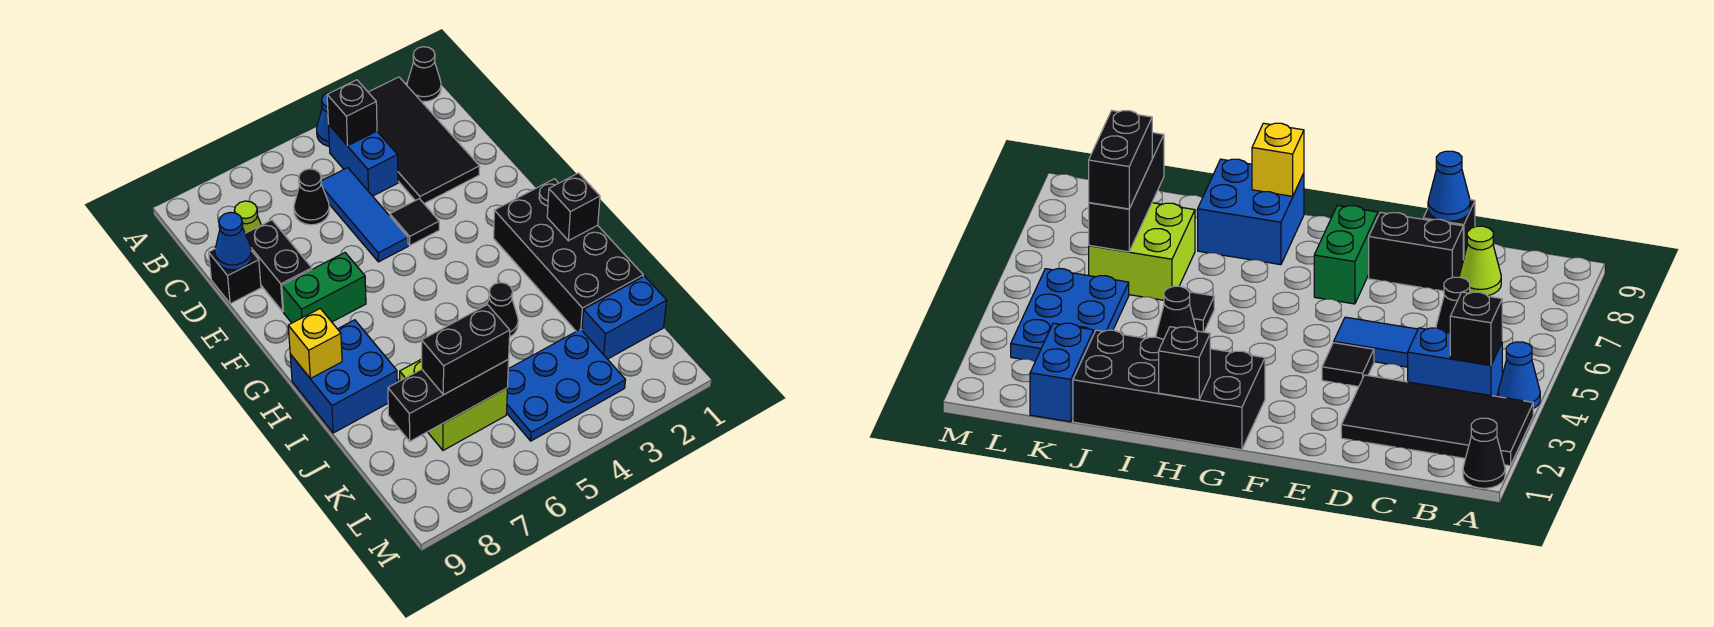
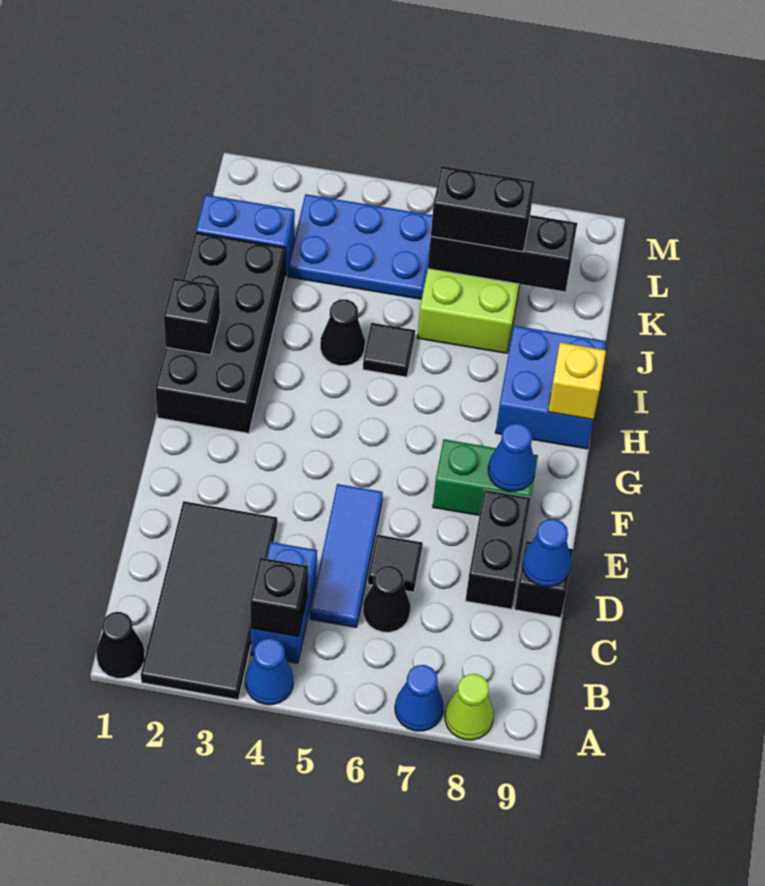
none -> blue cone A7 level 1
lime cone C8 level 1 -> lime cone A8 level 1
black tile E4 level 1 -> black tile D6 level 1
none -> blue cone F8 level 2

